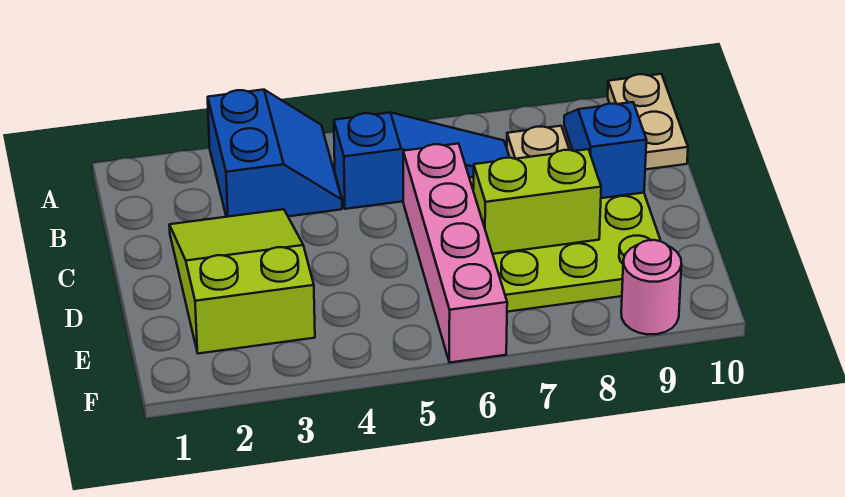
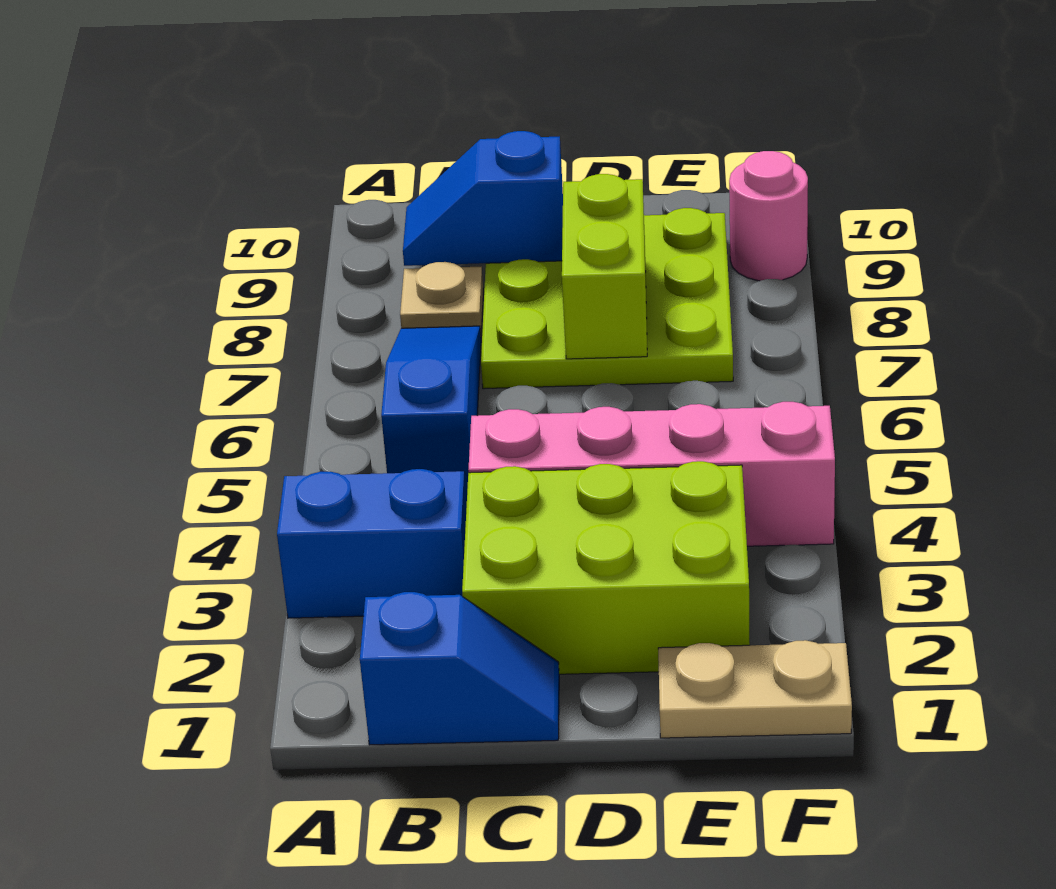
tan plate A10:B10 level 1 -> tan plate E1:F1 level 1
none -> blue slope B1:C1 level 1 top B
lime slope C2:E3 level 1 top E -> lime brick C2:E3 level 1
pink brick C6:F6 level 1 -> pink brick C4:F4 level 1

